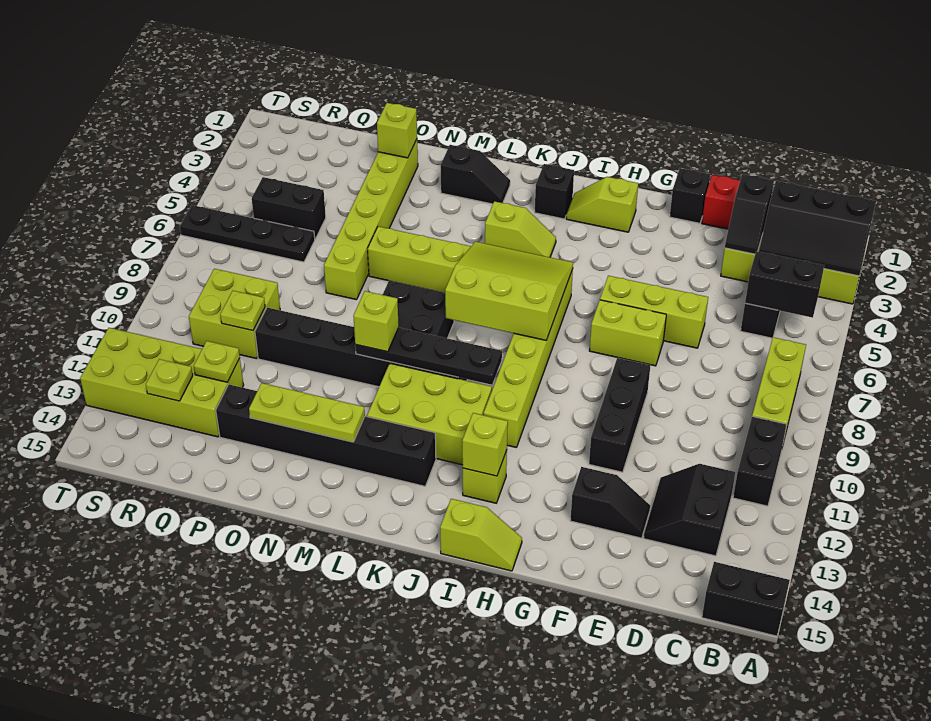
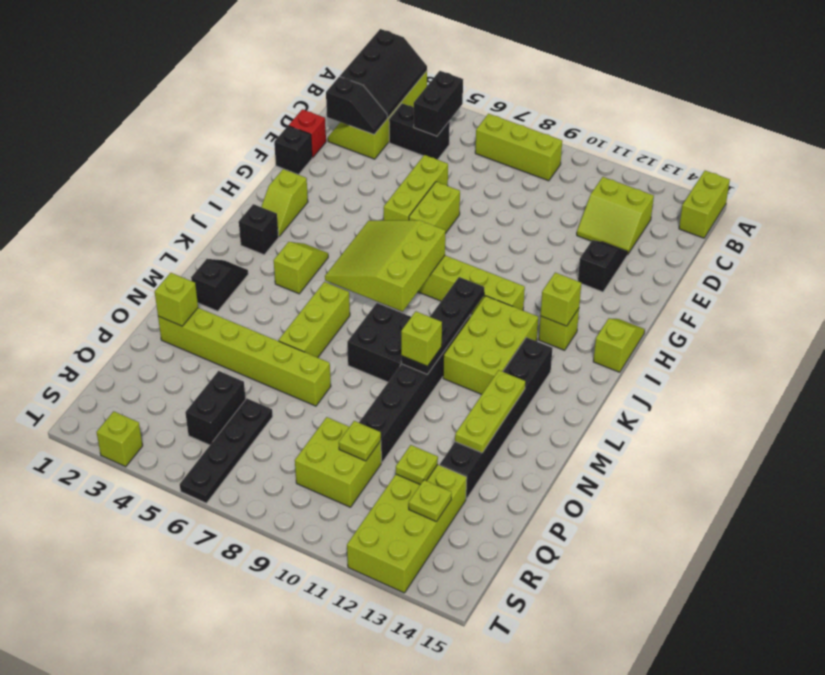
black brick A15:B15 level 1 -> lime brick A15:B15 level 1
black brick B10:B11 level 1 -> none
black slope C12:D13 level 1 top C -> lime slope C12:D13 level 1 top C
black brick F9:F11 level 1 -> none
none -> lime brick T3 level 1

